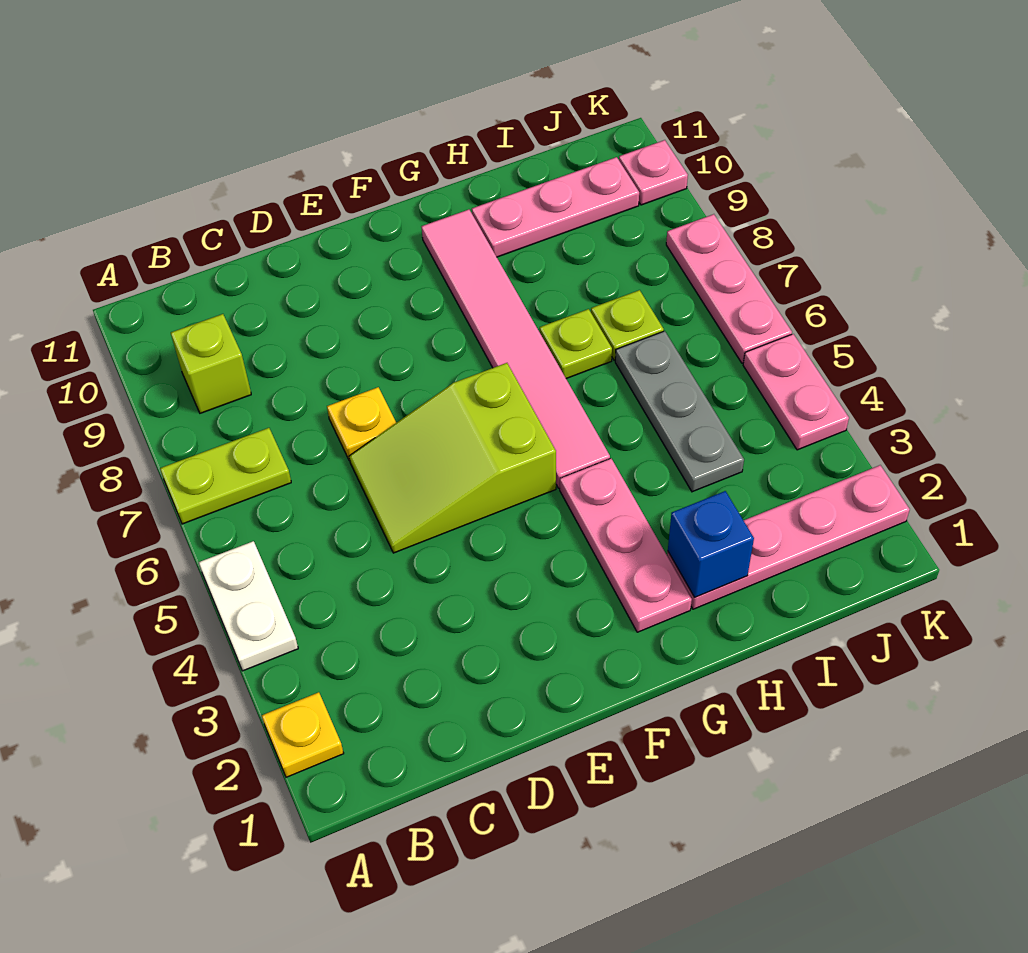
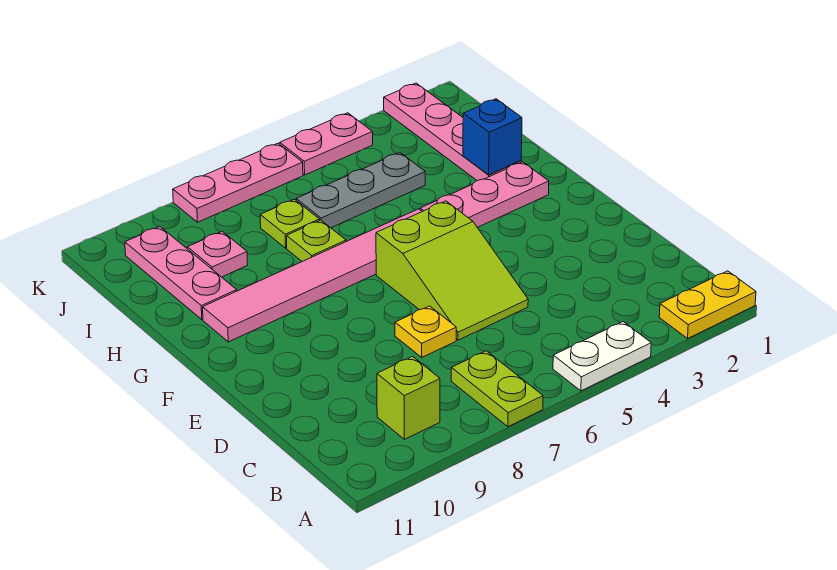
yellow plate A2 level 1 -> yellow plate A1:A2 level 1
pink plate K10 level 1 -> pink plate I9 level 1

